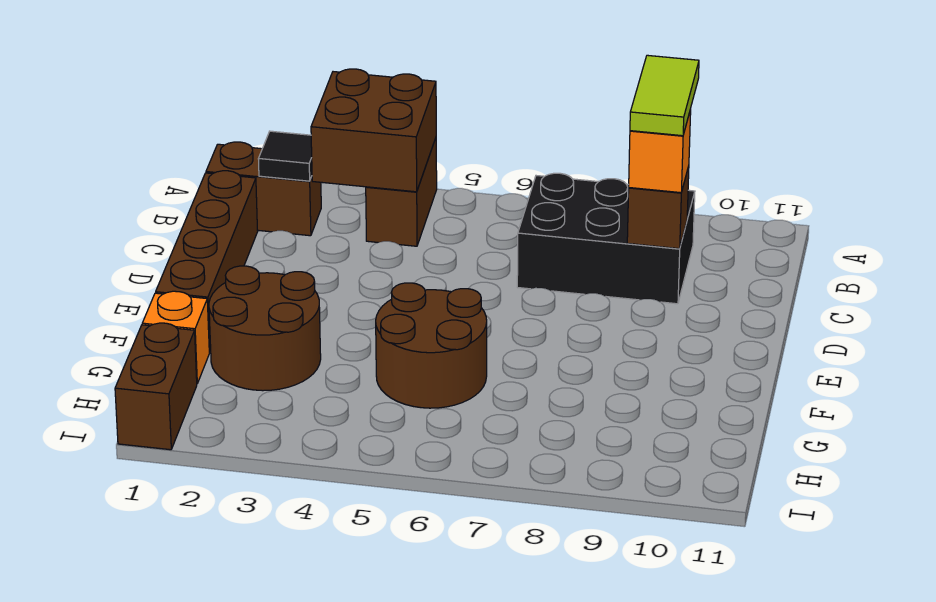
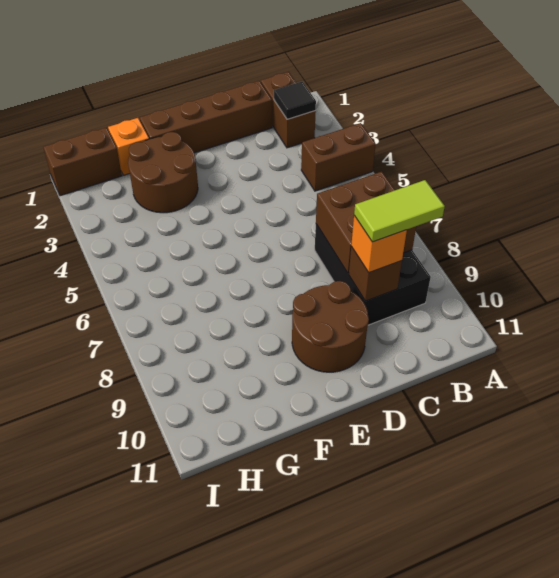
brown brick A3:B4 level 2 -> brown brick B7:C8 level 2
brown round brick F5:G6 level 1 -> brown round brick D9:E10 level 1

